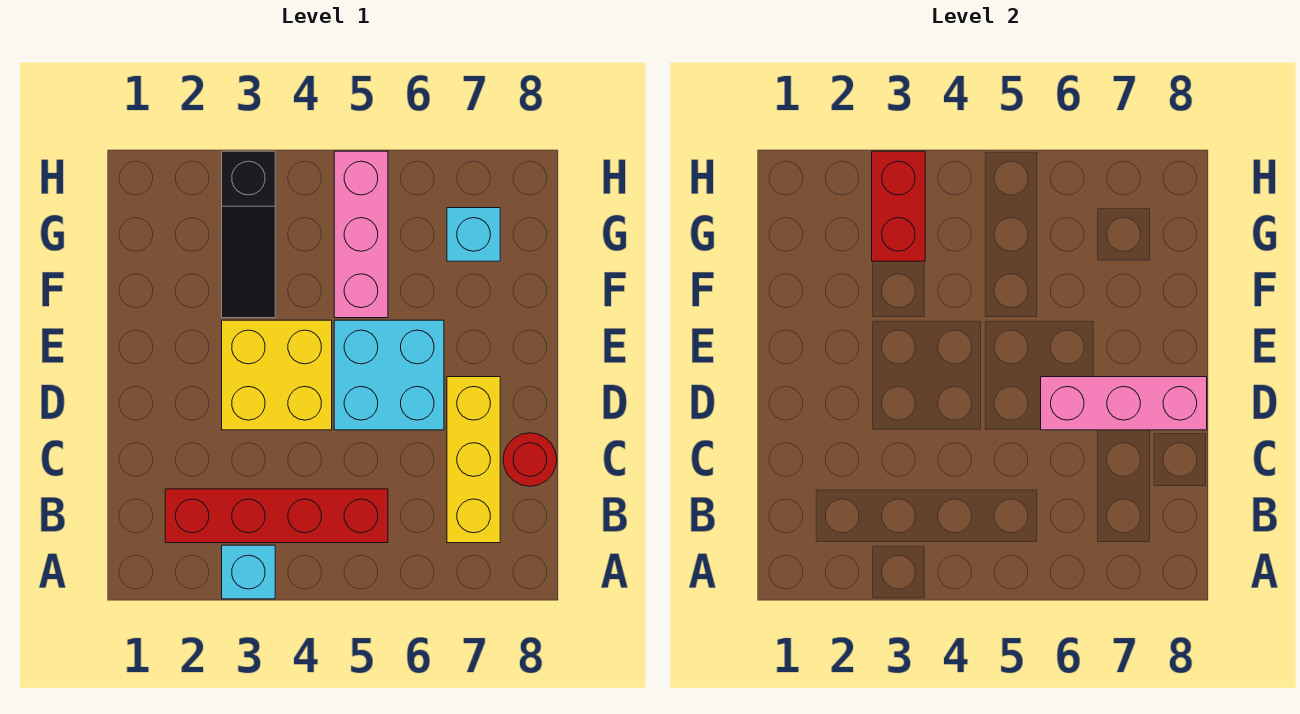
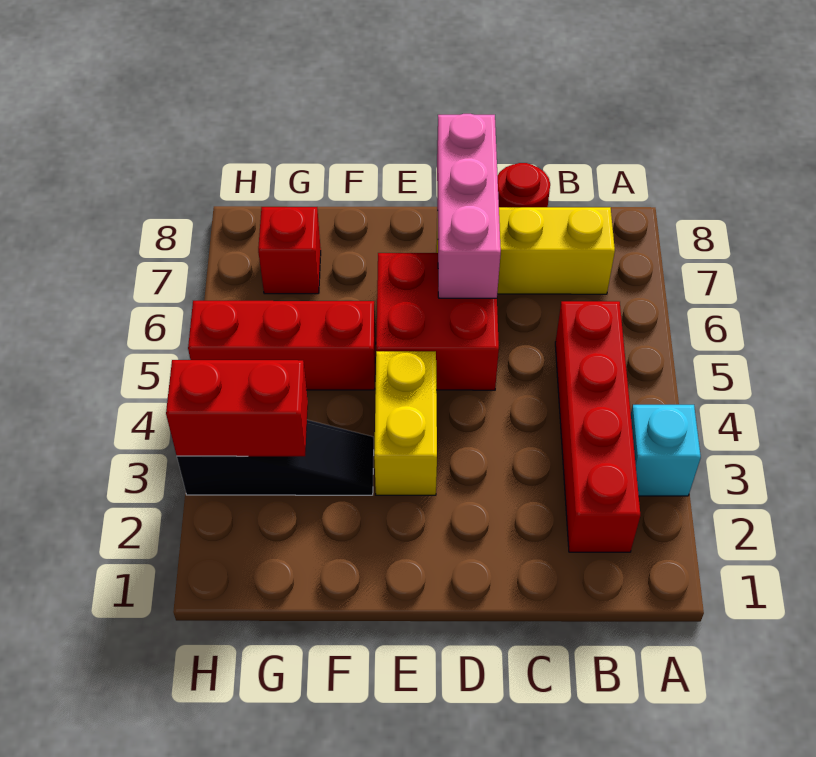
yellow brick D3:E4 level 1 -> yellow brick E3:E4 level 1
cyan brick D5:E6 level 1 -> red brick D5:E6 level 1
pink brick F5:H5 level 1 -> red brick F5:H5 level 1
cyan brick G7 level 1 -> red brick G7 level 1

